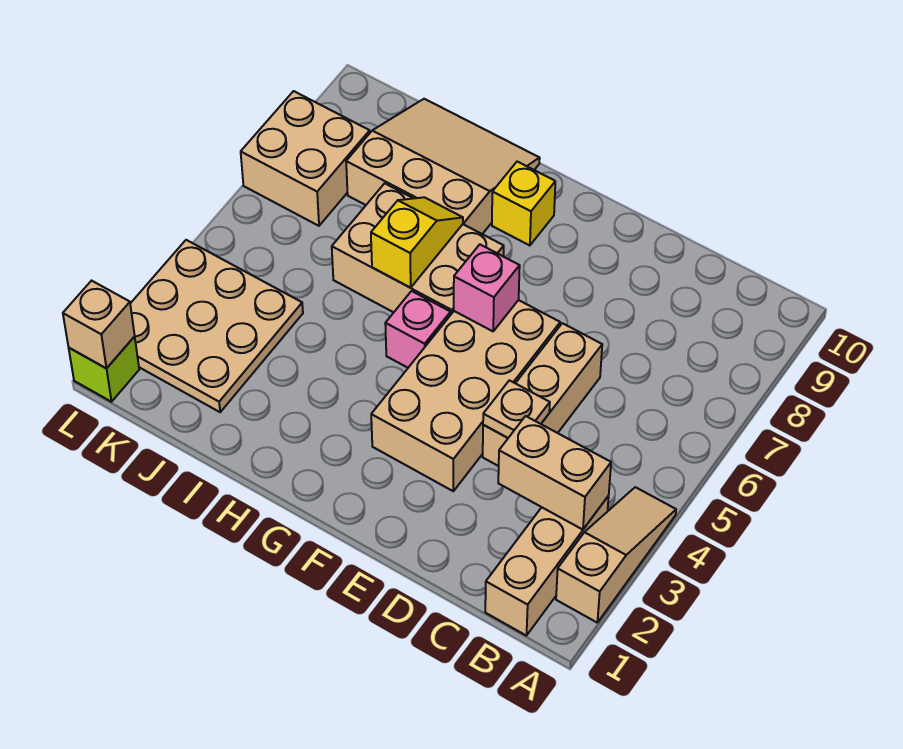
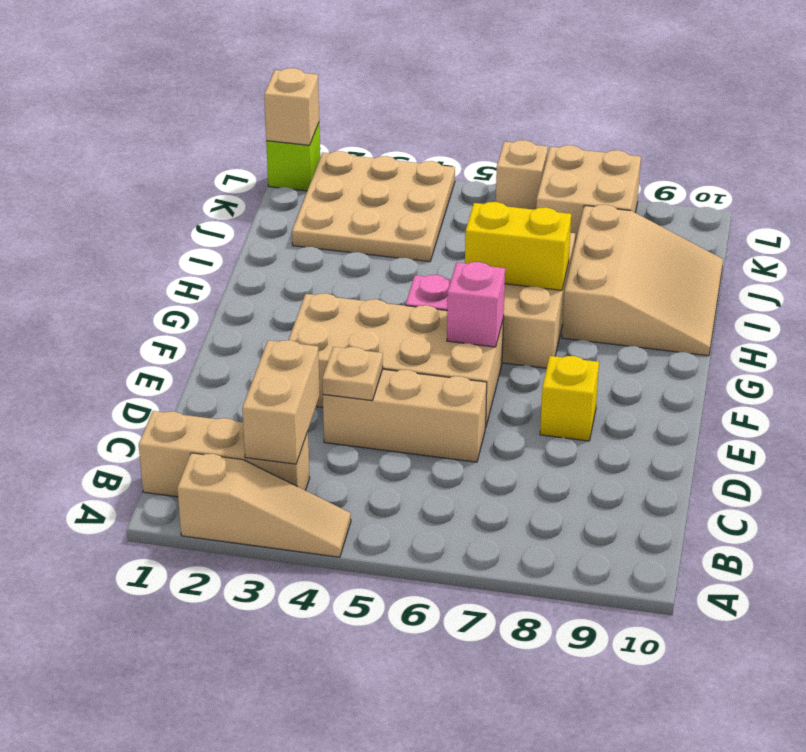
yellow brick G9 level 1 -> yellow brick E8 level 1
yellow slope H6:H7 level 2 top 6 -> yellow brick H6:H7 level 2
none -> tan brick L6 level 1

